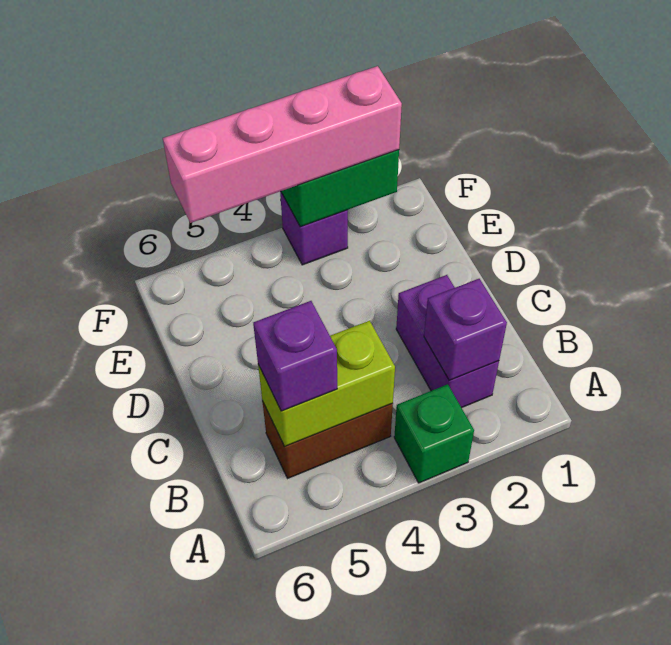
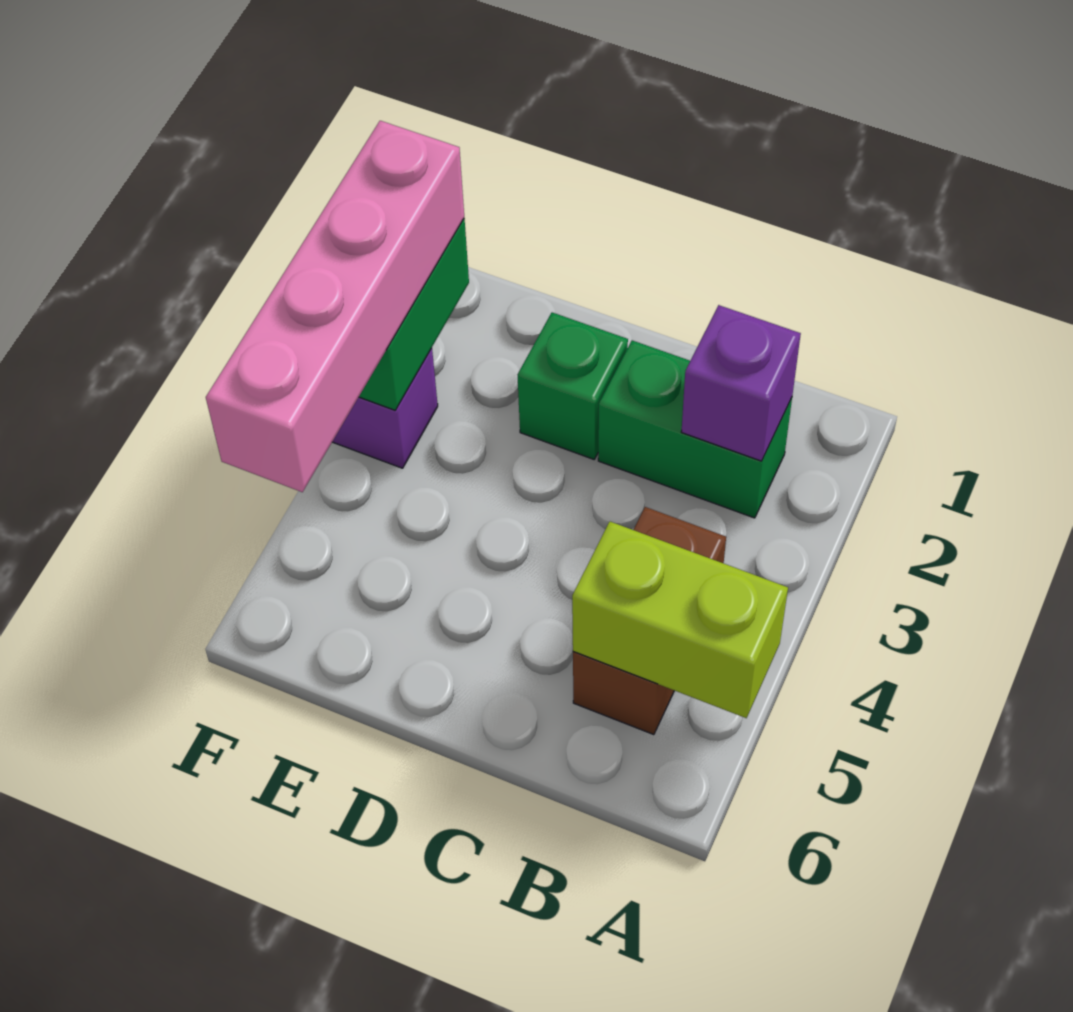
green brick A3 level 1 -> green brick D2 level 1
purple brick B2:C2 level 1 -> green brick B2:C2 level 1
lime brick B4:B5 level 2 -> lime brick A5:B5 level 2
purple brick B5 level 3 -> none

